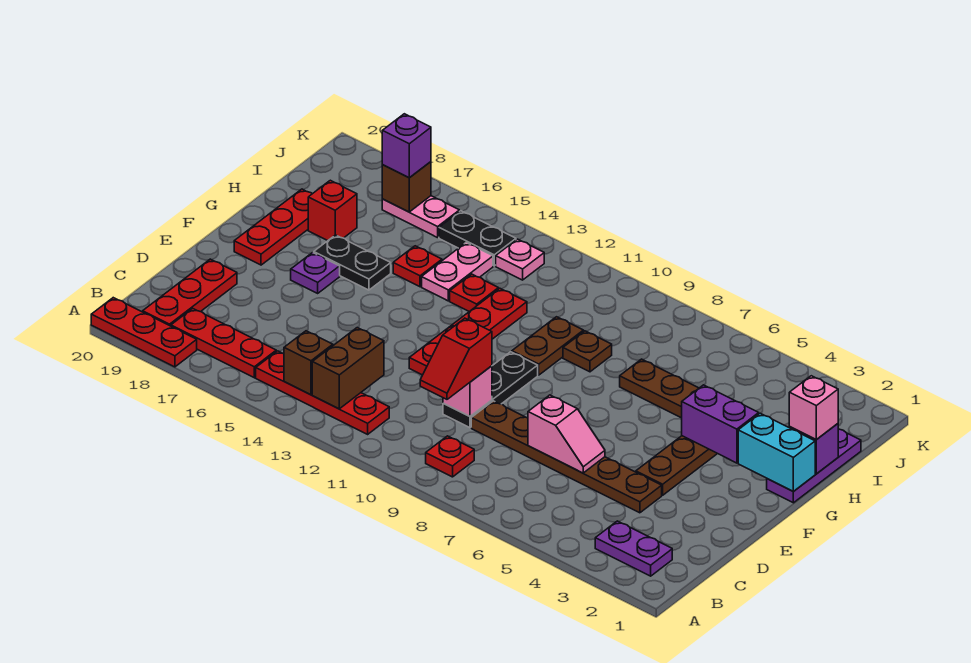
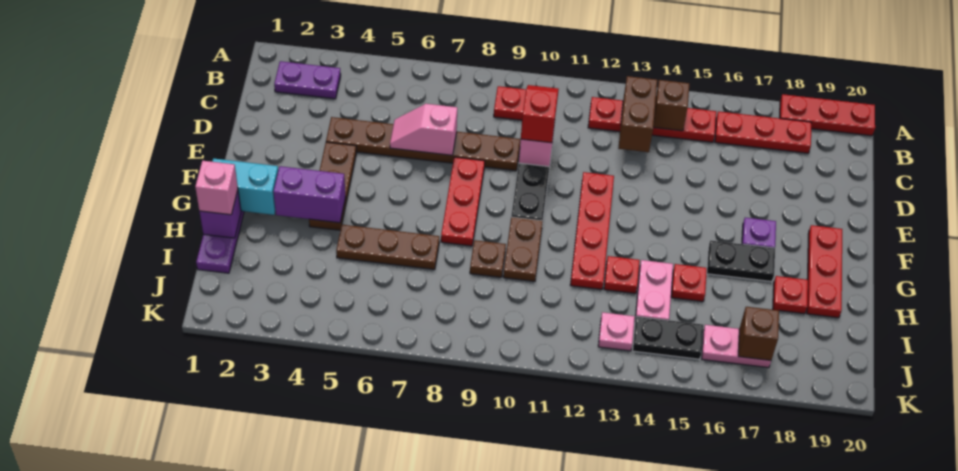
red plate B19:D19 level 1 -> red plate E8:G8 level 1
red brick H18 level 1 -> red plate H18 level 1
purple brick J17 level 3 -> none

